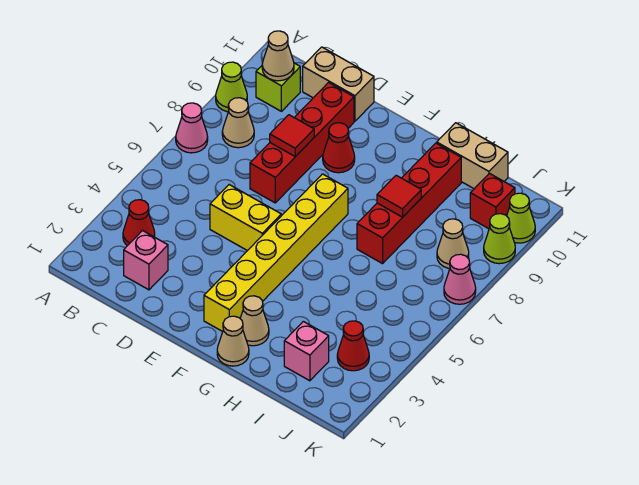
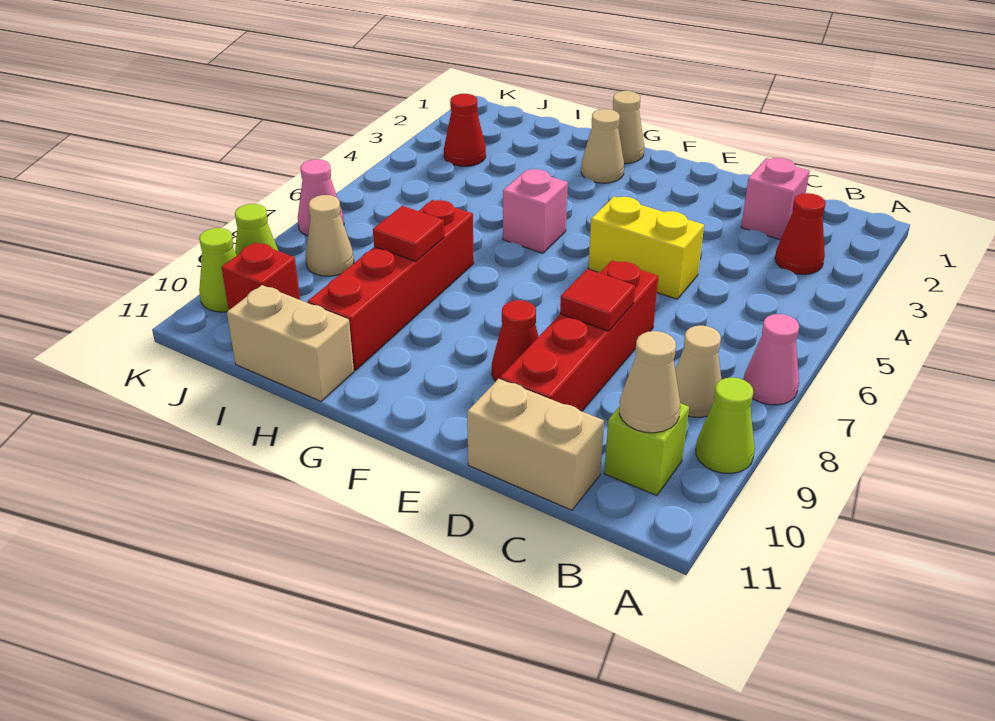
yellow brick F2:F7 level 1 -> none
pink brick I2 level 1 -> pink brick G5 level 1

